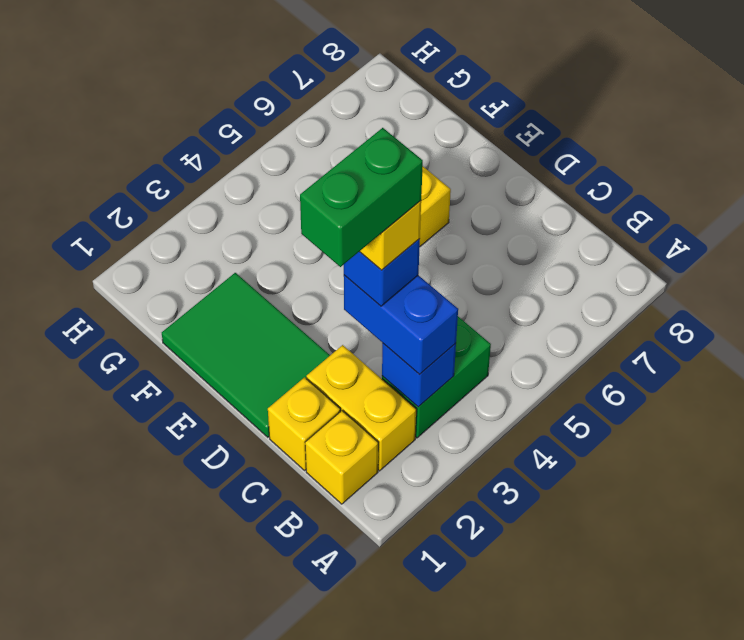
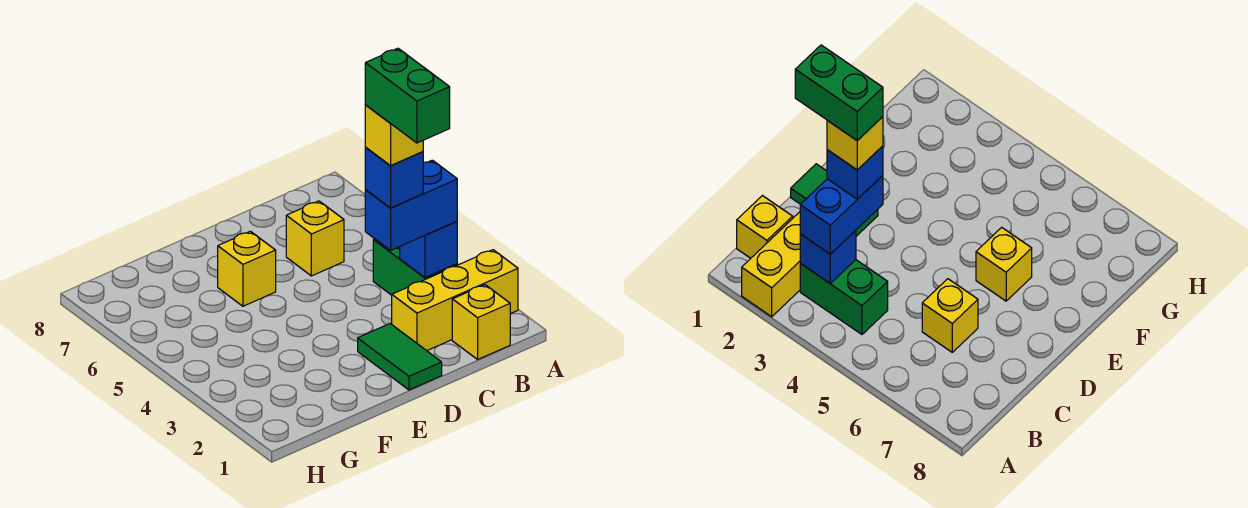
yellow brick B2:C2 level 1 -> yellow brick A2:C2 level 1
yellow brick C1 level 1 -> yellow brick C6 level 1
green tile D1:F2 level 1 -> green tile D1:D2 level 1

